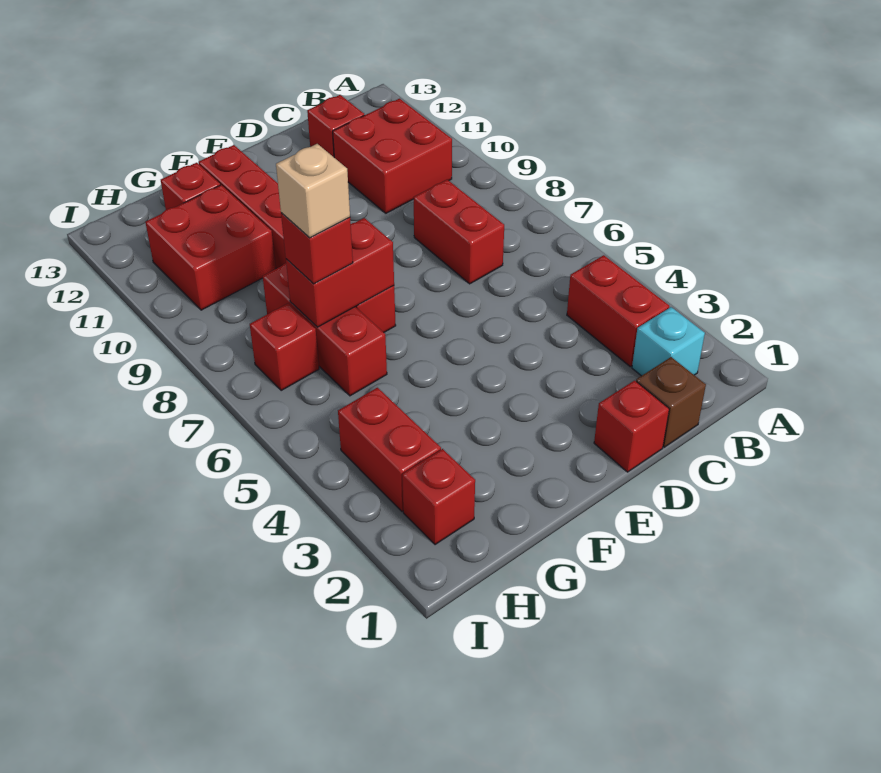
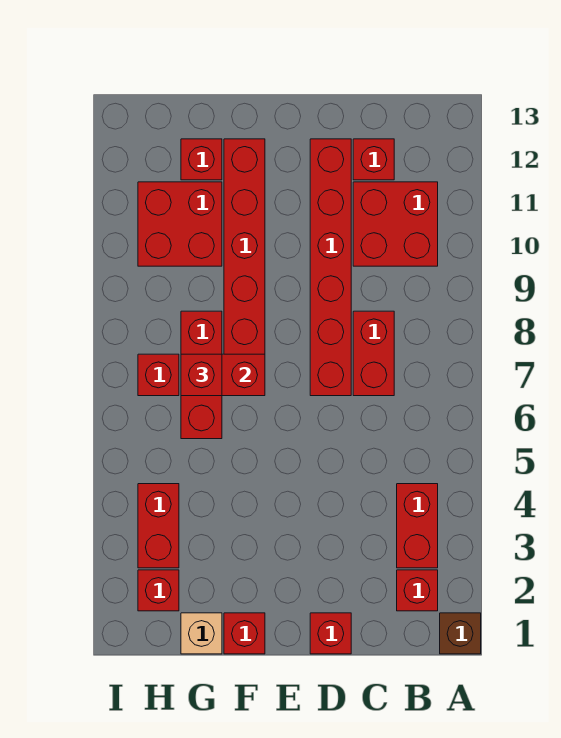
cyan brick B2 level 1 -> red brick B2 level 1
brown brick C1 level 1 -> brown brick A1 level 1
none -> red brick D7:D12 level 1
none -> red brick F1 level 1
tan brick G7 level 4 -> tan brick G1 level 1

